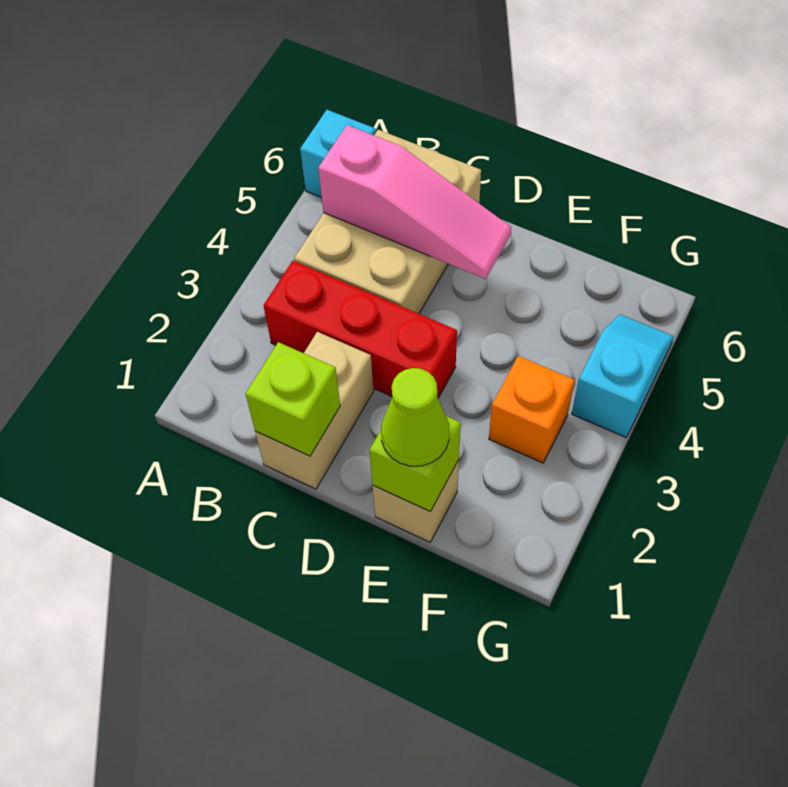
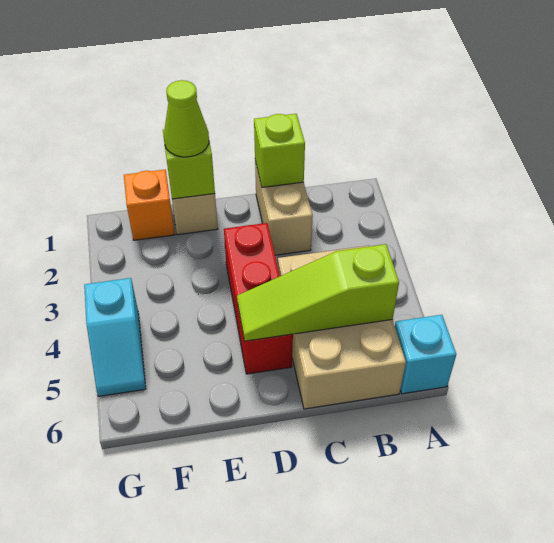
red brick B3:D3 level 1 -> red brick D3:D5 level 1
pink slope B5:D5 level 2 top B -> lime slope B5:D5 level 2 top B
orange brick F3 level 1 -> orange brick F1 level 1

